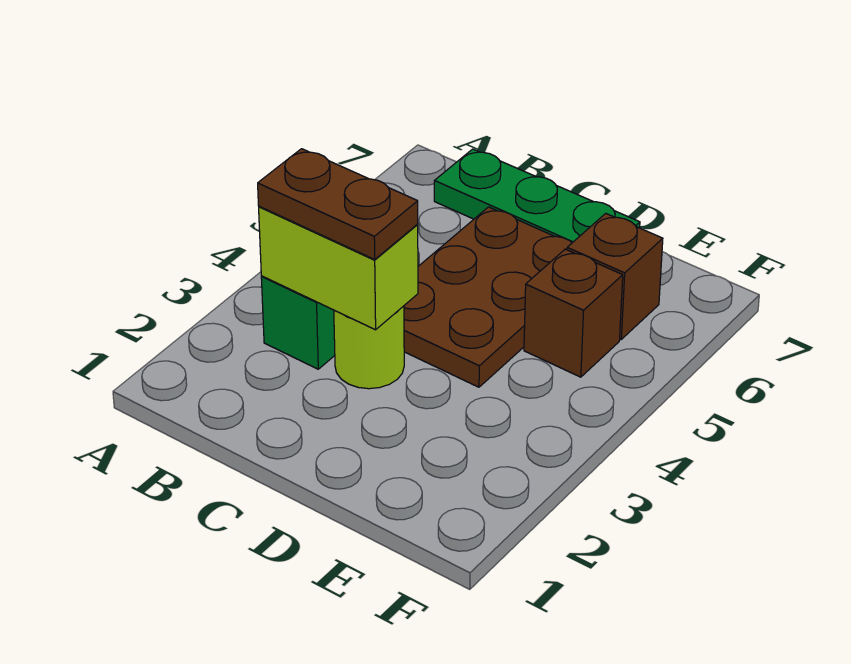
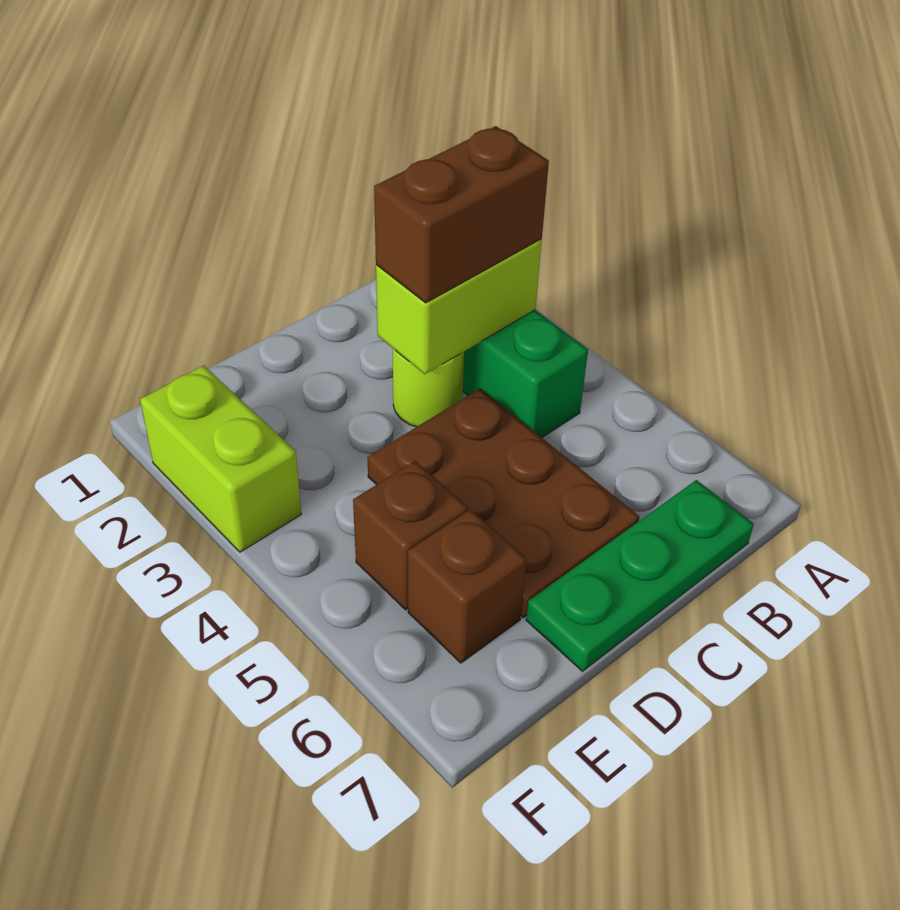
brown plate B3:C3 level 3 -> brown brick B3:C3 level 3
none -> lime brick F2:F3 level 1

